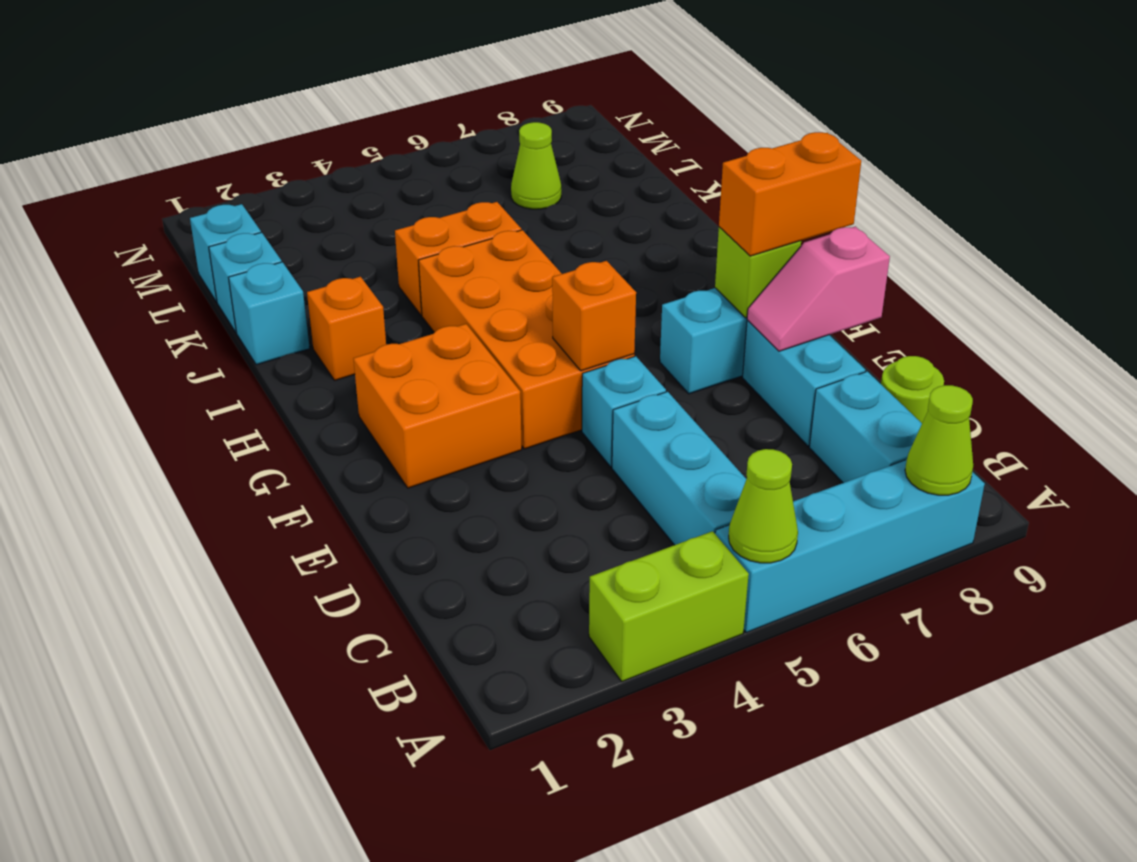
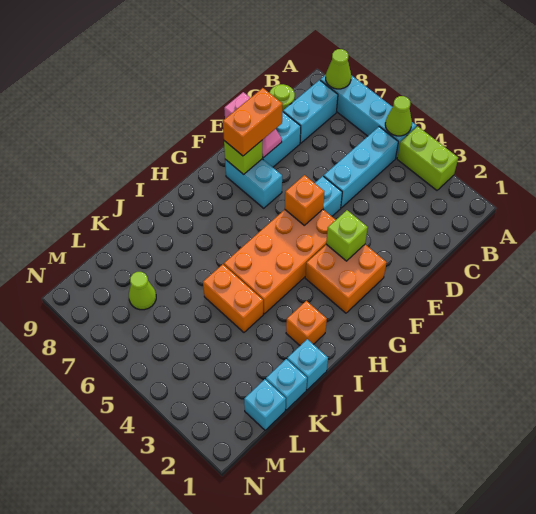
none -> lime brick F3 level 2
orange brick F8:F9 level 3 -> orange brick E8:F8 level 3

